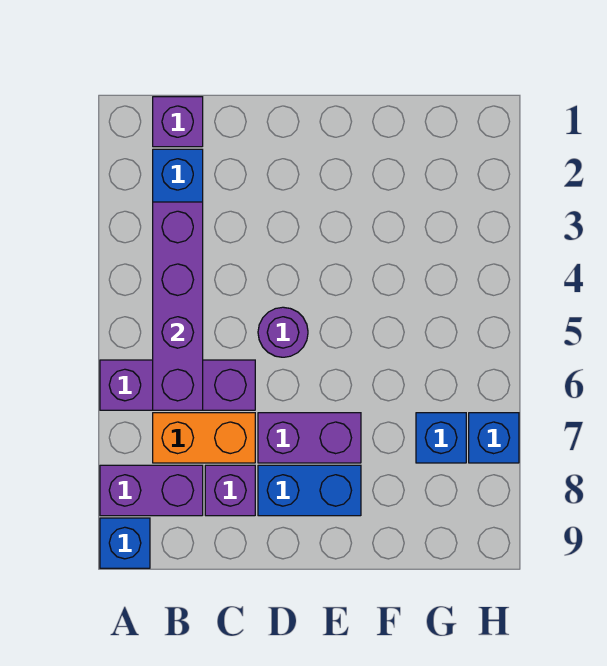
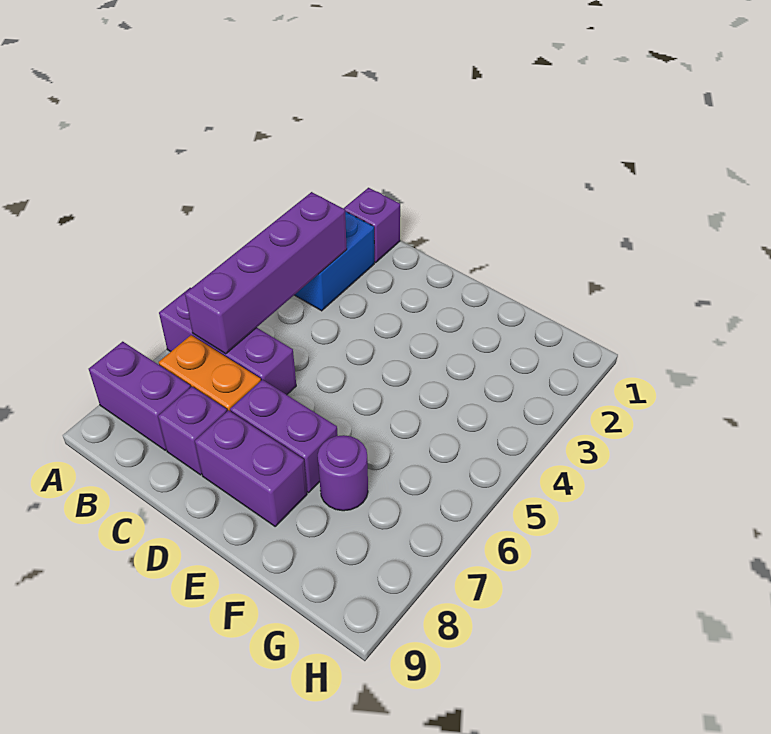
blue brick A9 level 1 -> none
purple round brick D5 level 1 -> purple round brick F7 level 1
blue brick D8:E8 level 1 -> purple brick D8:E8 level 1
blue brick G7 level 1 -> none
blue brick H7 level 1 -> none

